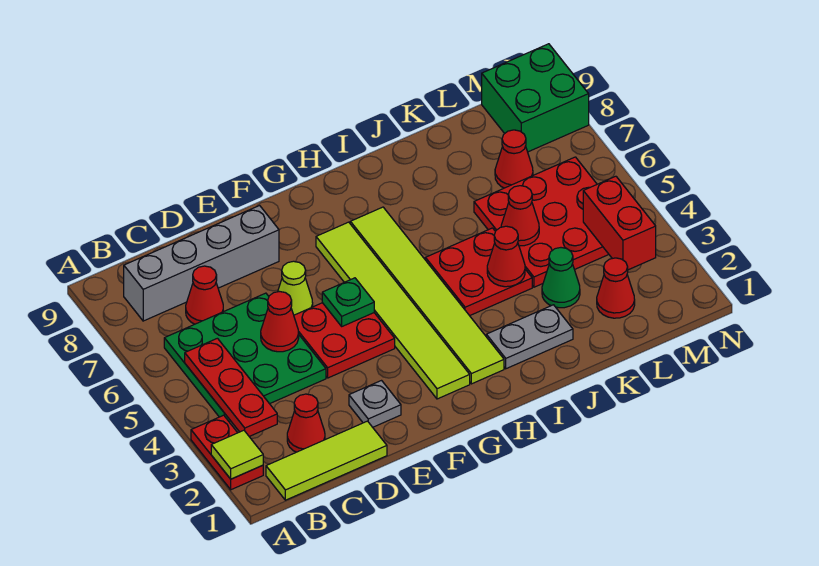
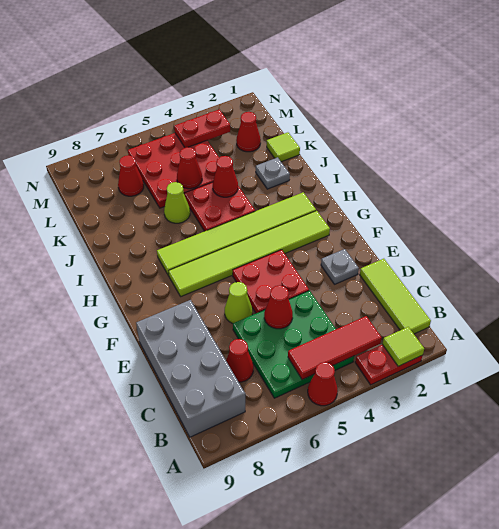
red plate B3:B5 level 2 -> red tile B3:B5 level 2
grey brick B8:E8 level 1 -> grey brick B8:E9 level 1
red cone C2 level 1 -> red cone A5 level 1
green plate F5 level 2 -> none
grey plate I2:J2 level 1 -> grey plate J2 level 1
none -> lime cone J6 level 1
none -> lime tile K1 level 1
green cone K3 level 1 -> none
red brick M3:M4 level 2 -> red plate M3:M4 level 2
green brick M8:N9 level 1 -> none

